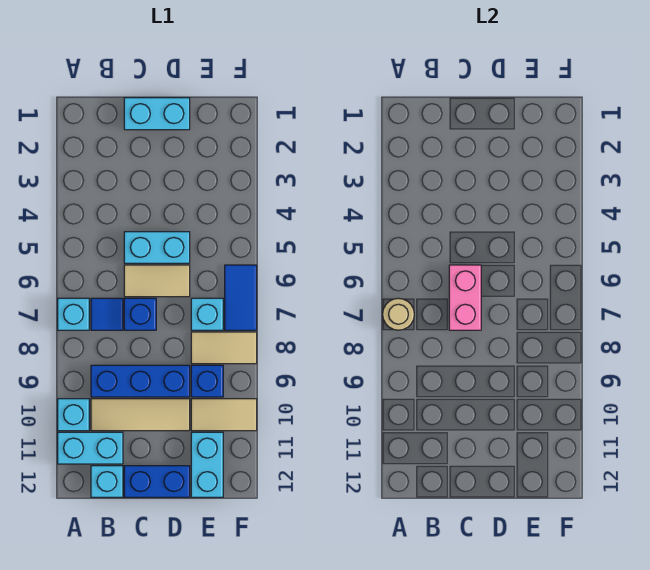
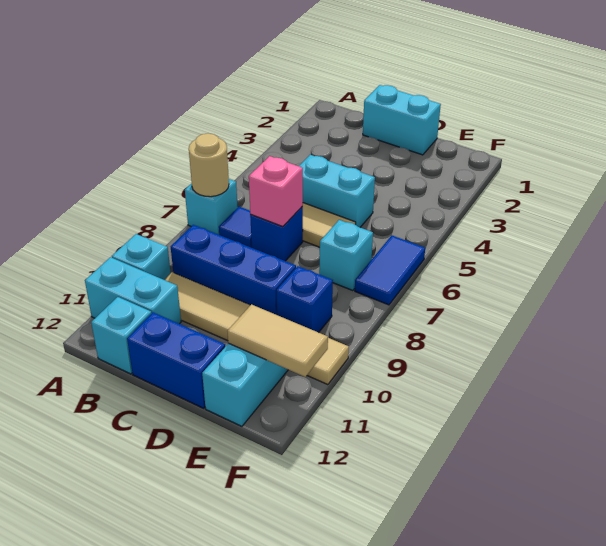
pink brick C6:C7 level 2 -> pink brick C7 level 2
tan tile E8:F8 level 1 -> tan tile E11:F11 level 2

